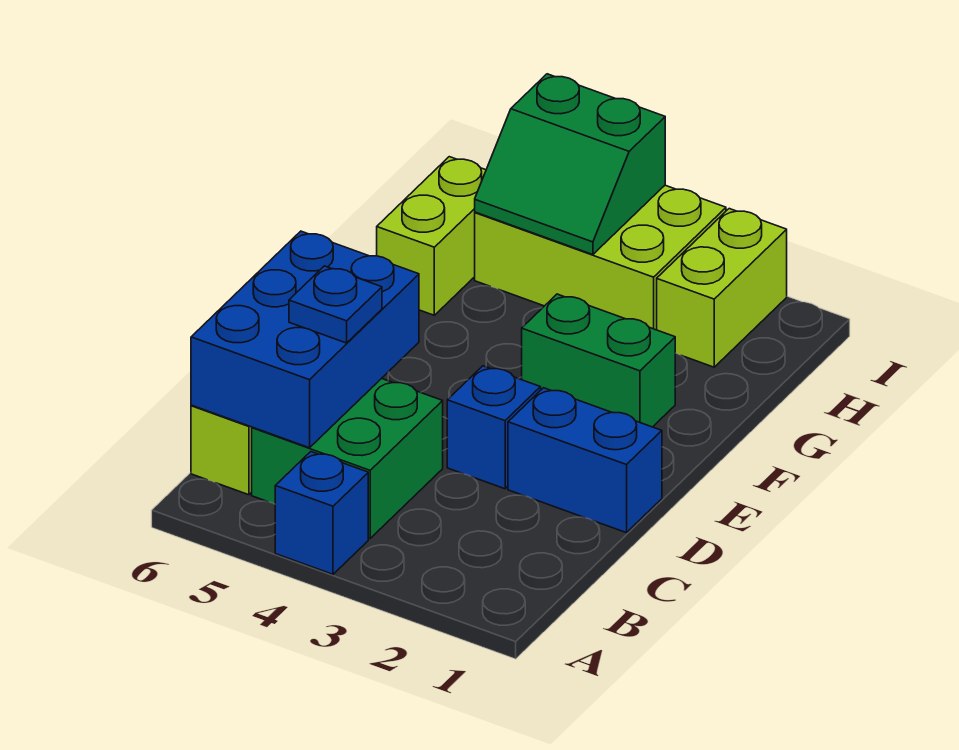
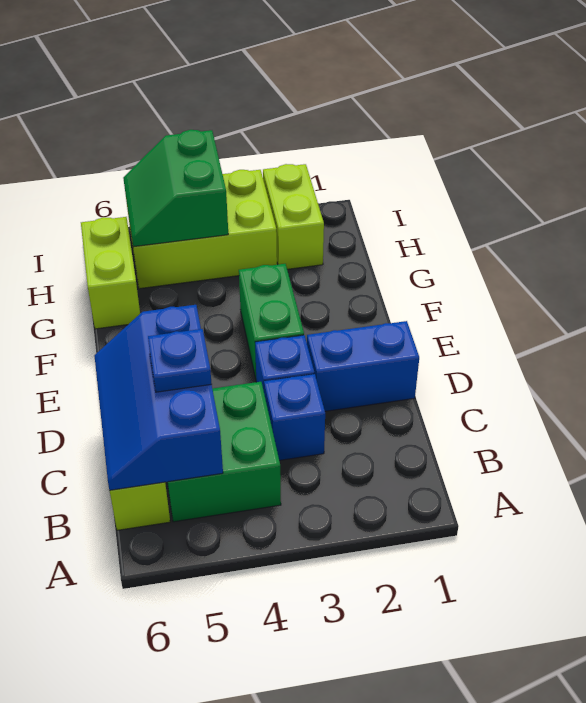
blue brick A4 level 1 -> blue brick C3 level 1
blue brick B5:D6 level 2 -> blue slope B5:D6 level 2 top 5
green brick F2:F3 level 1 -> green brick E3:F3 level 1
green slope H4:I5 level 2 top I -> green slope H4:I5 level 2 top 4

